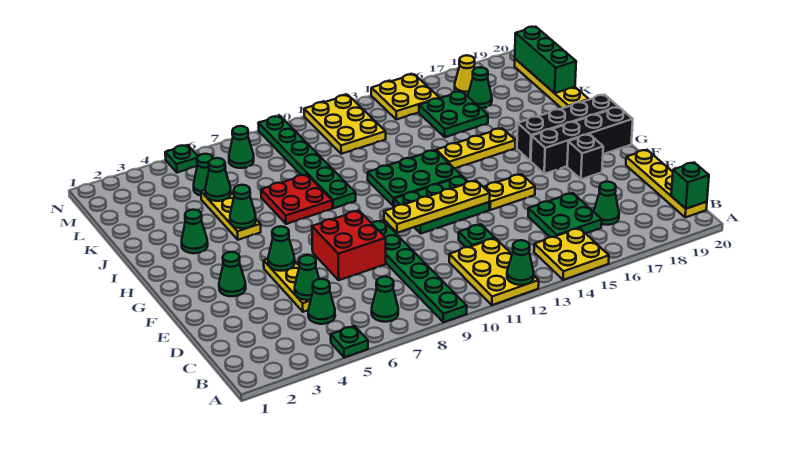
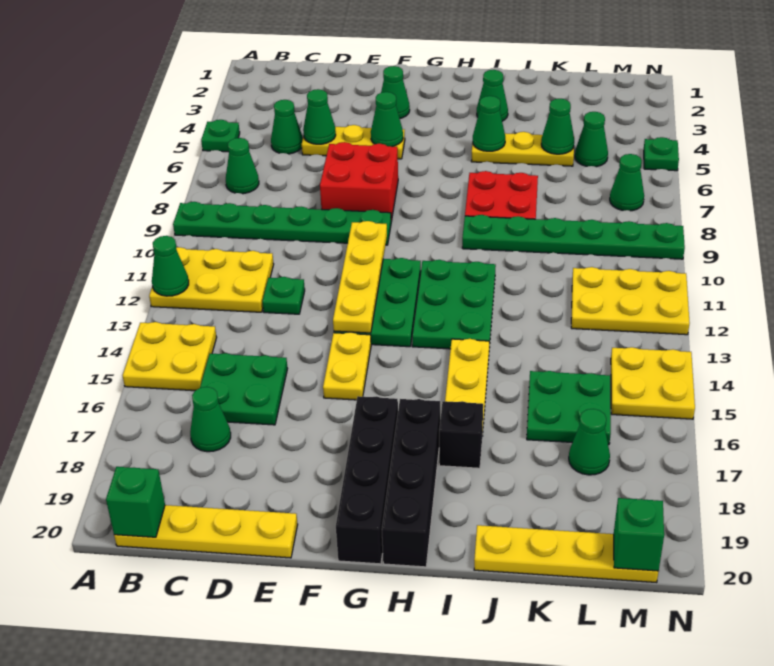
black brick F18 level 1 -> black brick I17 level 1
green brick K20:M20 level 2 -> green brick M20 level 2
yellow cone M17 level 1 -> none

